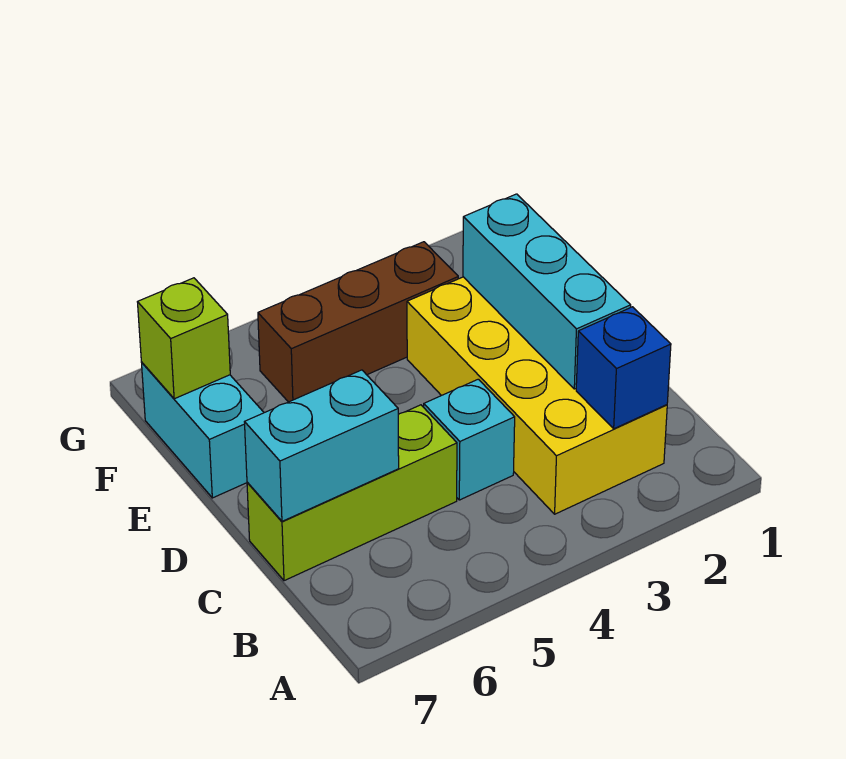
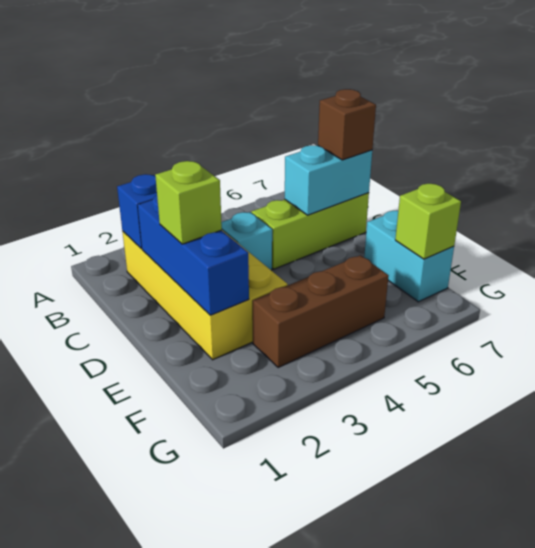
cyan brick C2:E2 level 2 -> blue brick C2:E2 level 2
none -> brown brick C7 level 3
none -> lime brick D2 level 3

